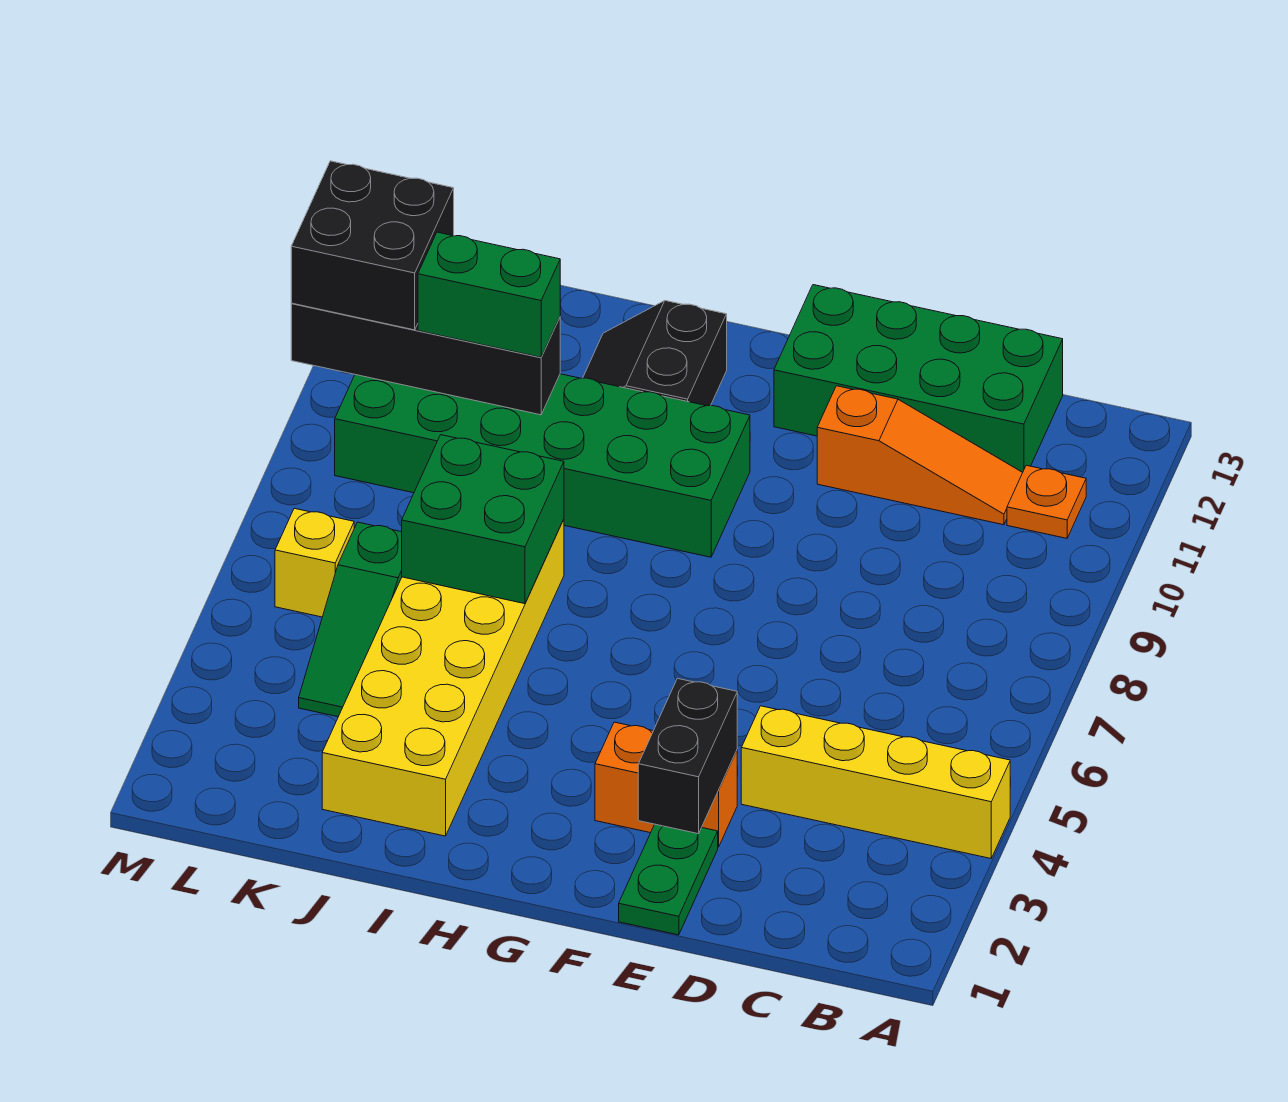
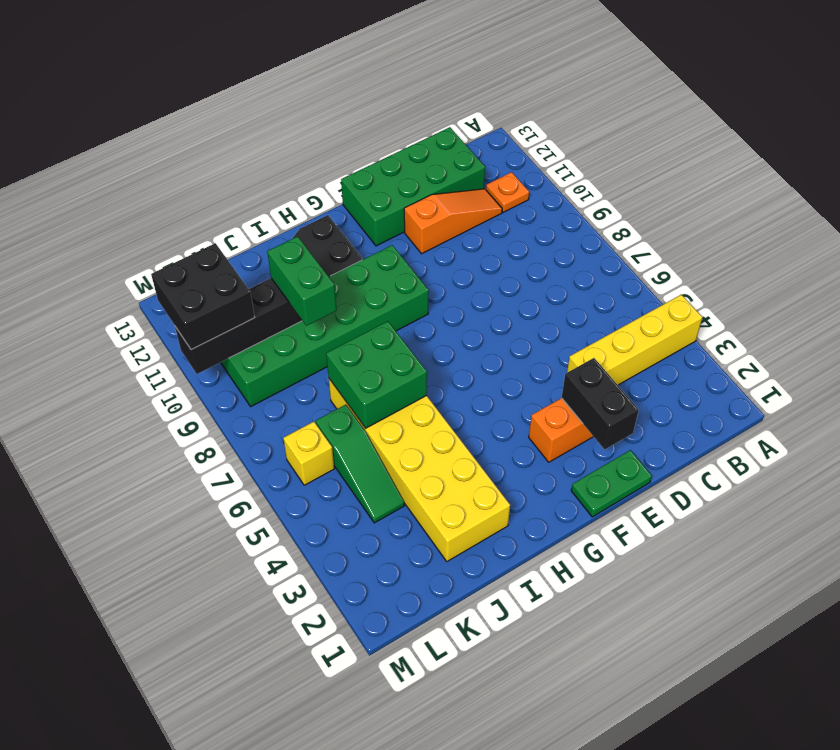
green plate E1:E2 level 1 -> green plate E1:F1 level 1
green brick J10:K10 level 3 -> green brick J9:J10 level 3

